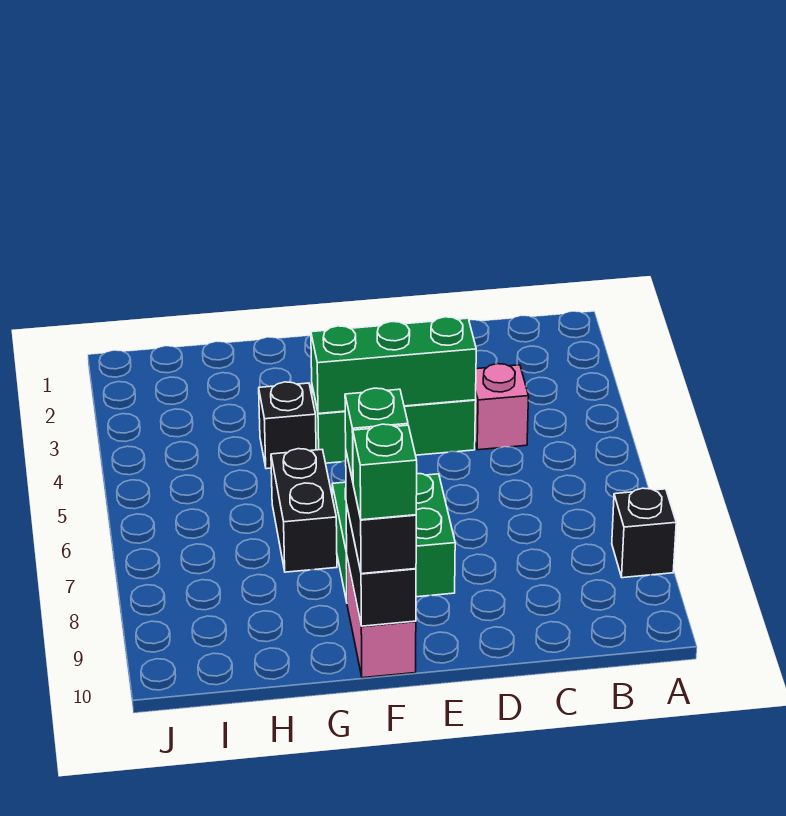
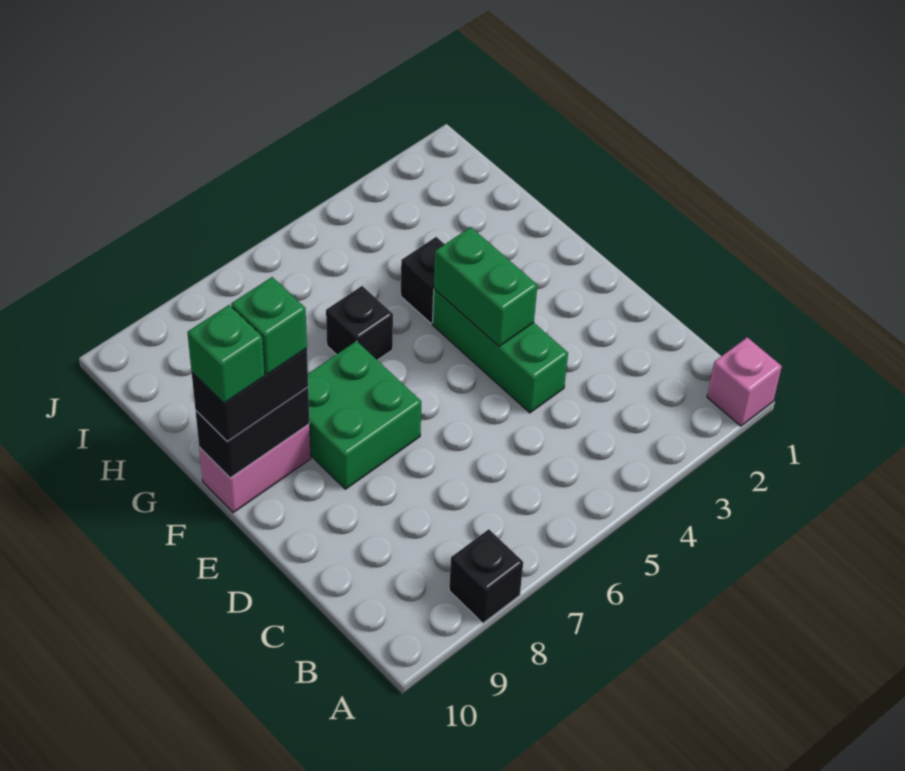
pink brick C4 level 1 -> pink brick A1 level 1
green brick D4:F4 level 2 -> green brick E4:F4 level 2
black brick G6:G7 level 1 -> black brick G6 level 1

